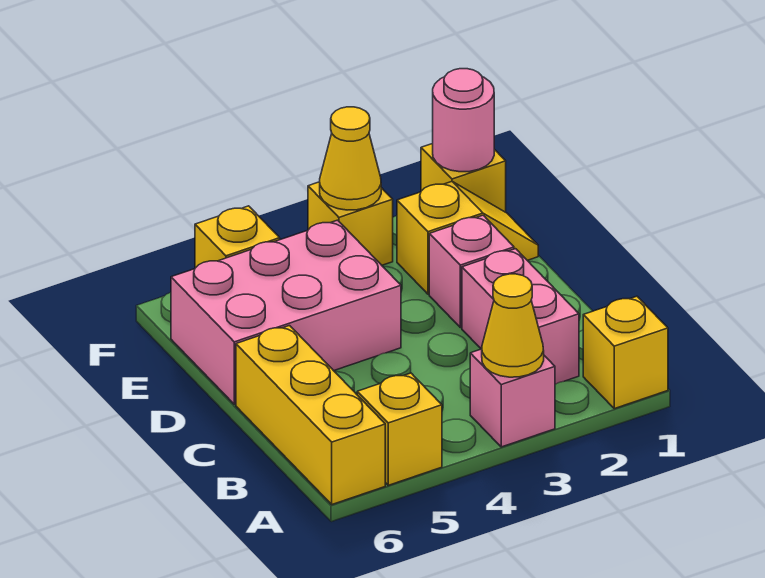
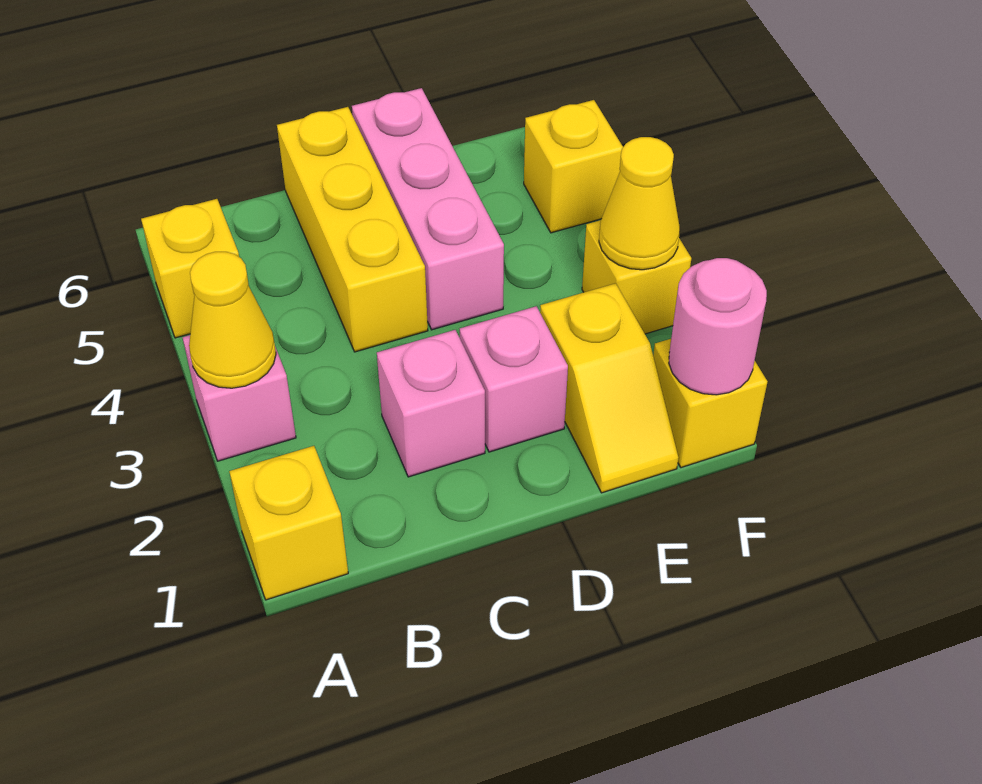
yellow brick A6:C6 level 1 -> yellow brick C4:C6 level 1
pink brick B2:C2 level 1 -> pink brick C2 level 1
pink brick D4:E6 level 1 -> pink brick D4:D6 level 1

